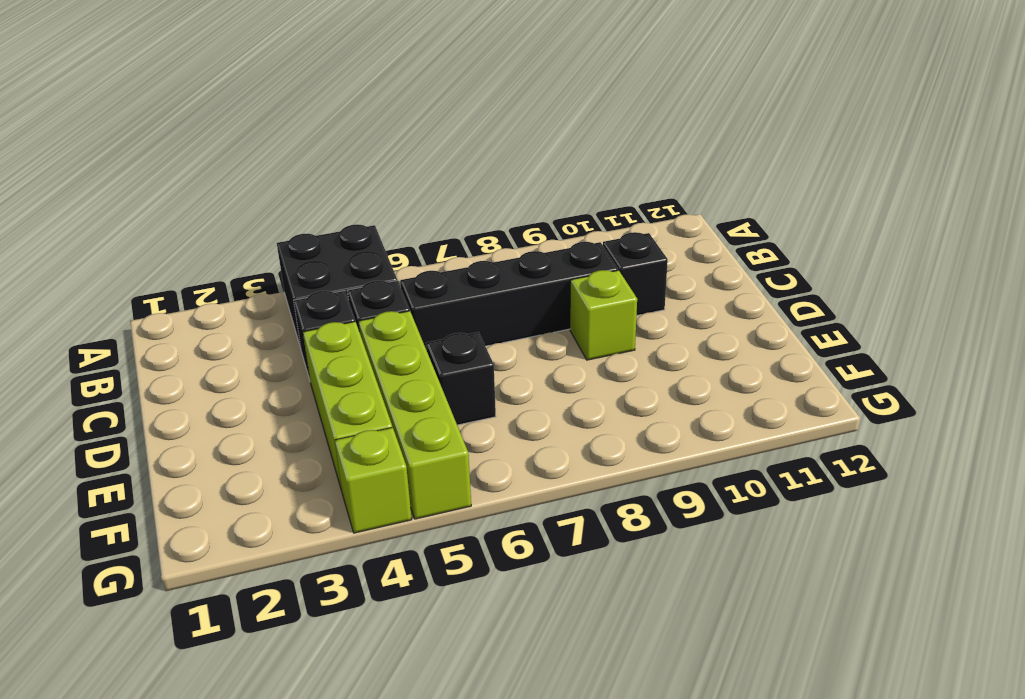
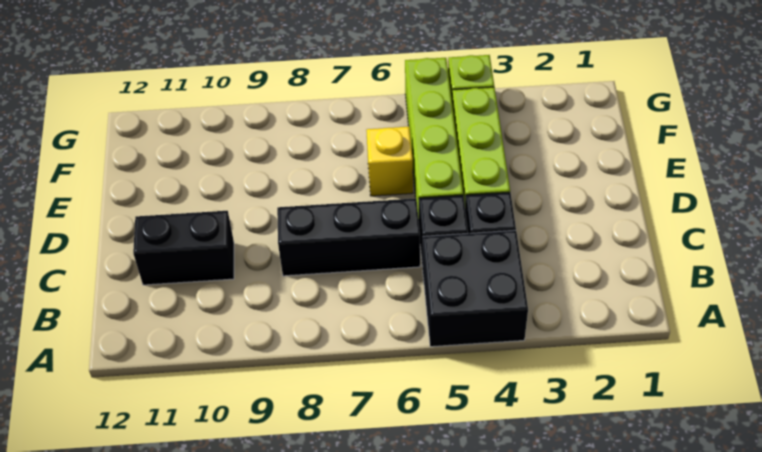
black brick C6:C9 level 1 -> black brick C6:C8 level 1
black brick C10 level 1 -> black brick C10:C11 level 1
lime brick D9 level 1 -> none
black brick E6 level 1 -> yellow brick E6 level 1

